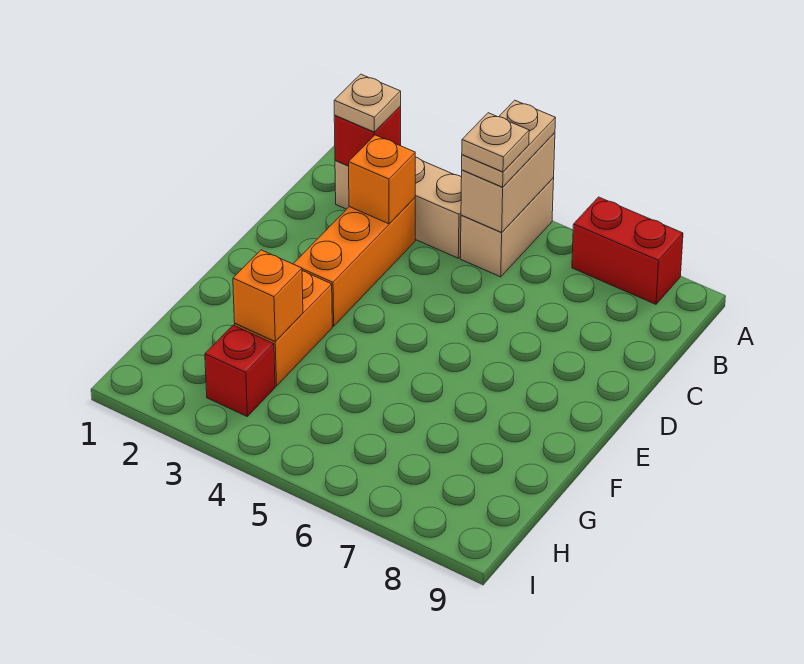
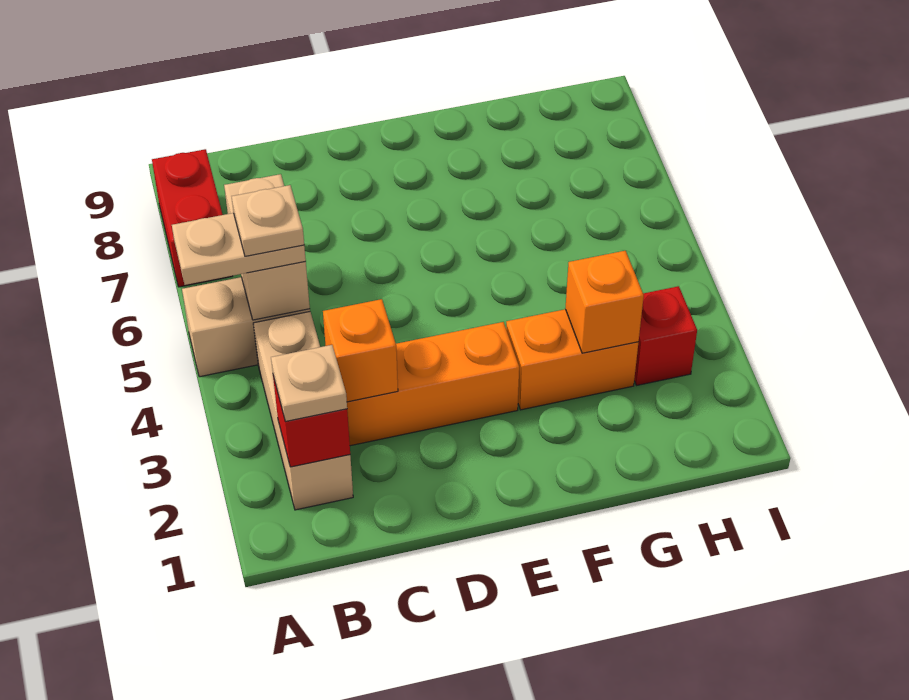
tan brick A5:B5 level 2 -> tan brick B5:B6 level 2

